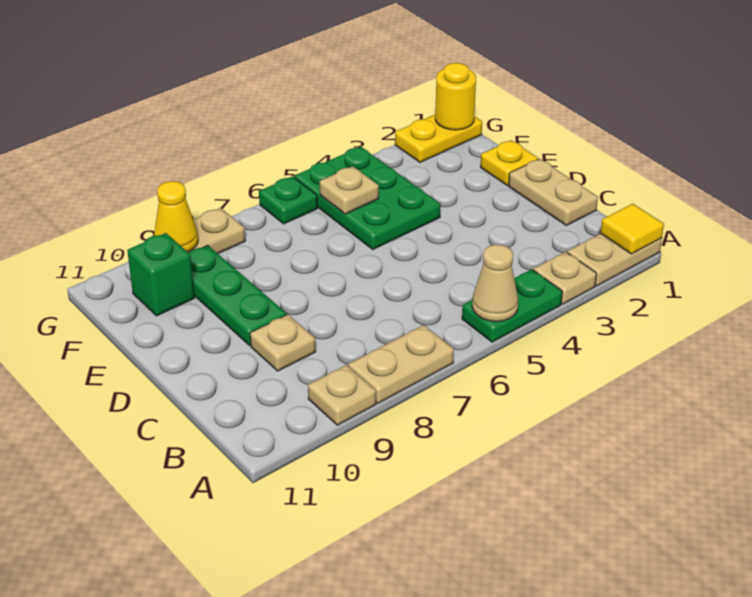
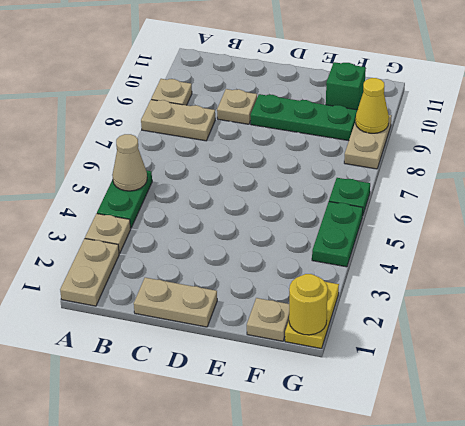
yellow tile A1 level 2 -> none
tan plate A7:A8 level 1 -> tan plate A8:B8 level 1
yellow plate E1 level 1 -> none
green plate E4:G5 level 1 -> green plate G4:G5 level 1
tan plate F5 level 2 -> tan plate F1 level 1

